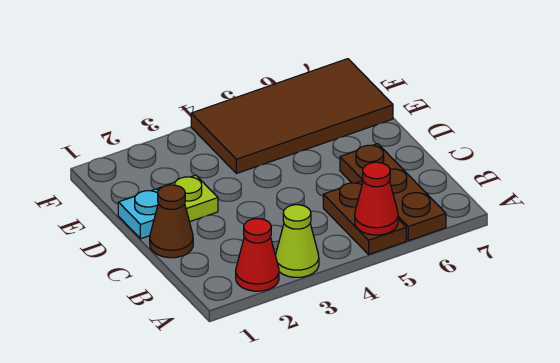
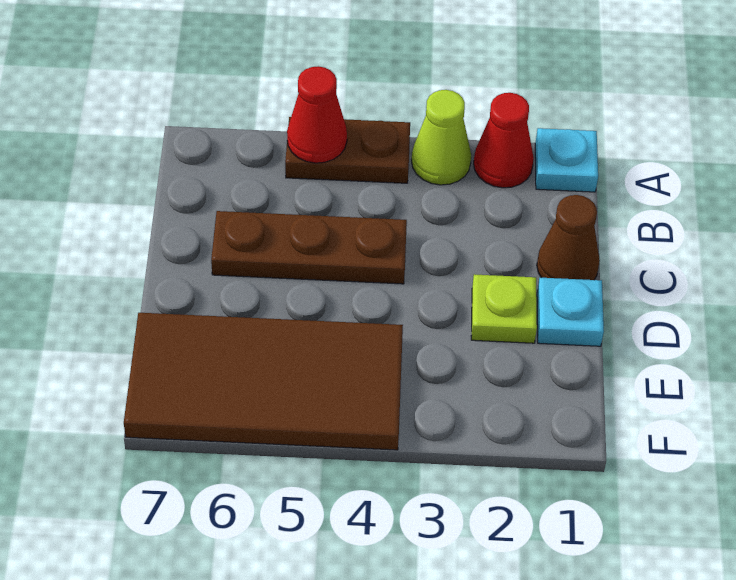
none -> cyan plate A1 level 1
brown plate A5:B5 level 1 -> brown plate A4:A5 level 1
brown plate A6:C6 level 1 -> brown plate C4:C6 level 1

